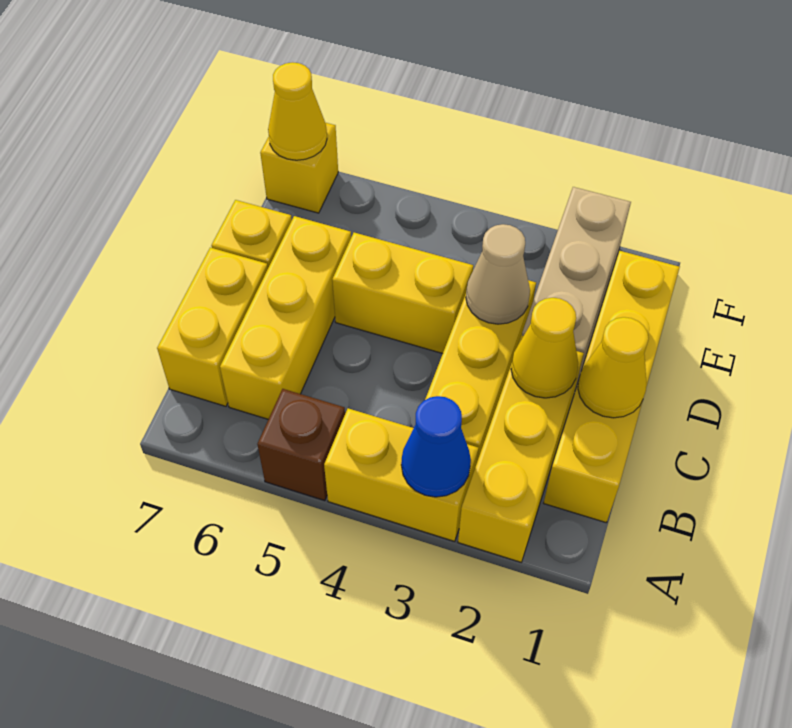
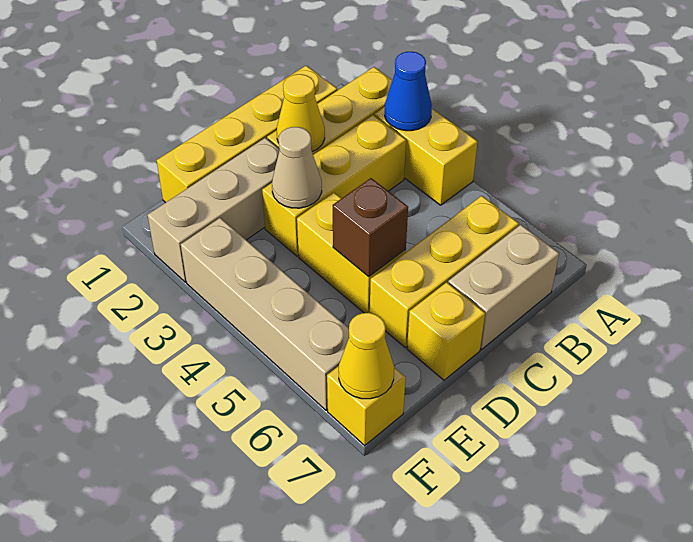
brown brick A5 level 1 -> brown brick D5 level 2
yellow brick B7:C7 level 1 -> tan brick B7:C7 level 1
yellow cone C1 level 2 -> none
none -> tan brick F3:F6 level 1

